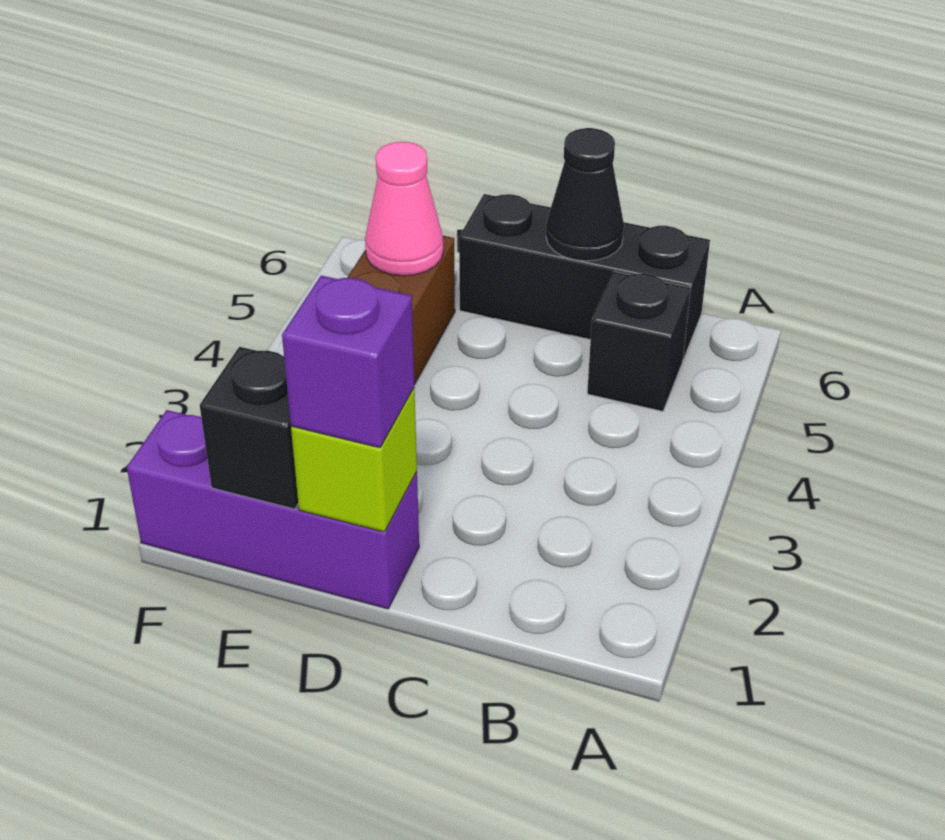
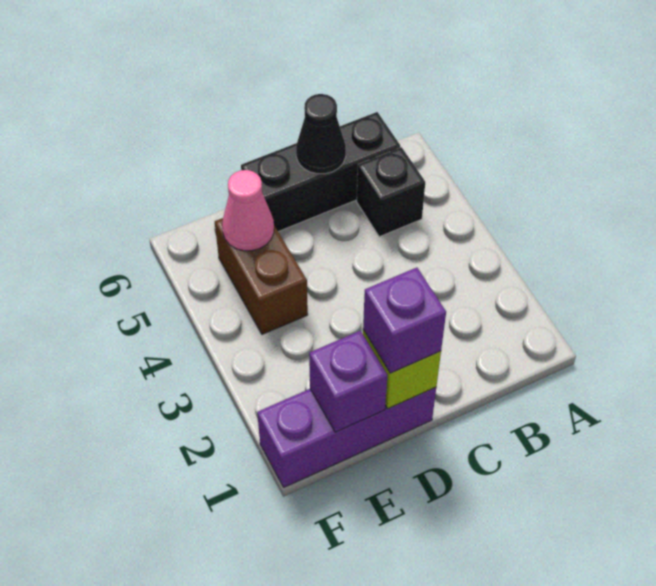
black brick E1 level 2 -> purple brick E1 level 2

